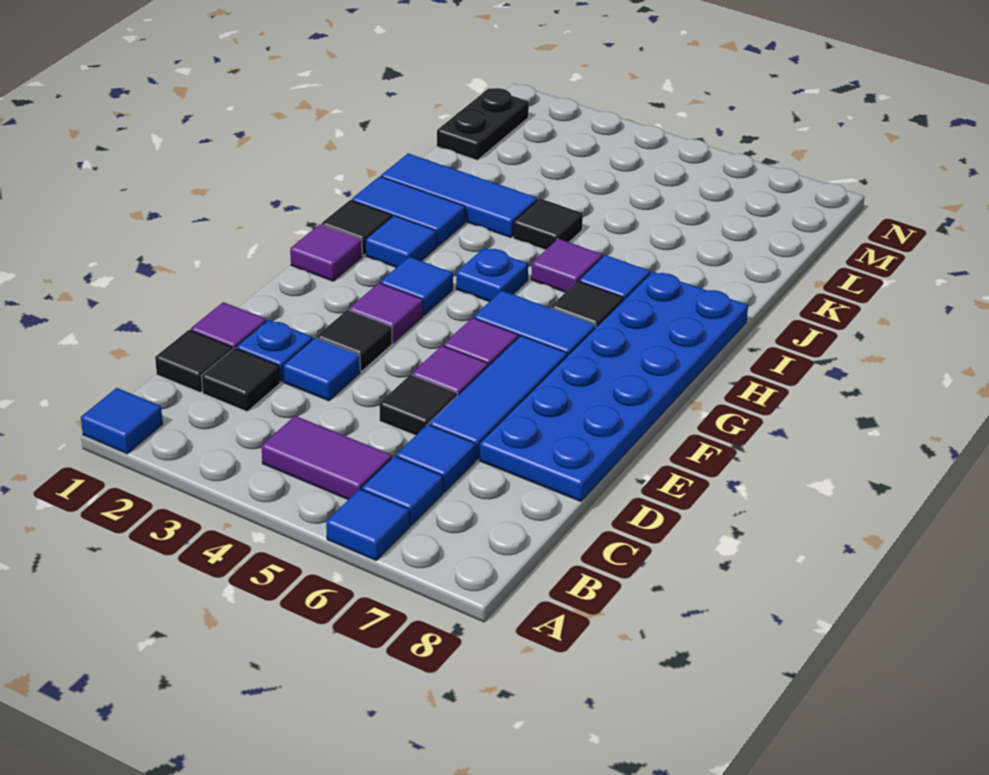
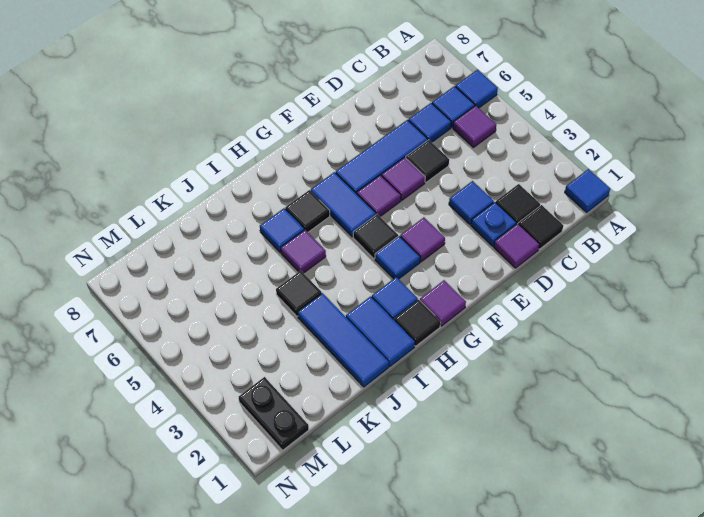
purple tile B4:B5 level 1 -> purple tile B5 level 1
blue plate D7:I8 level 1 -> none
black tile E3 level 1 -> black tile G4 level 1
blue plate H4 level 1 -> none
black plate L1:M1 level 1 -> black plate M1:M2 level 1

